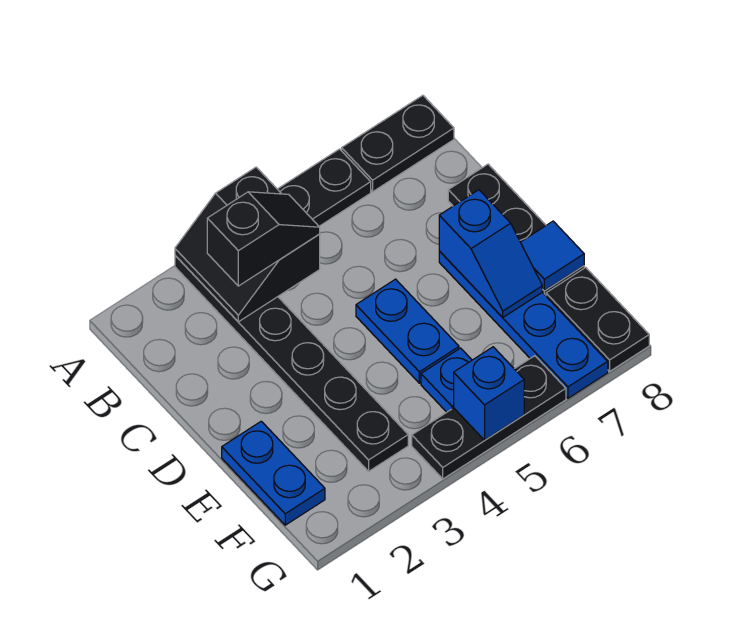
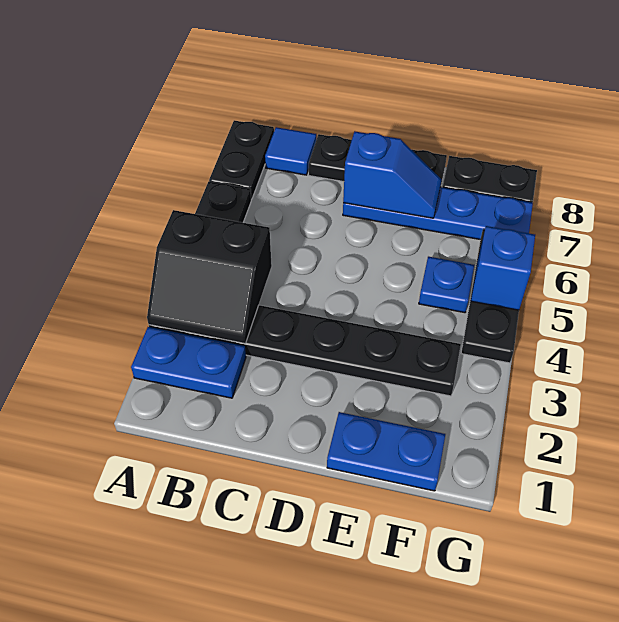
black slope B3:B4 level 3 top 3 -> none
blue plate D5:E5 level 1 -> blue plate A2:B2 level 1
blue tile E8 level 2 -> blue tile B8 level 1

